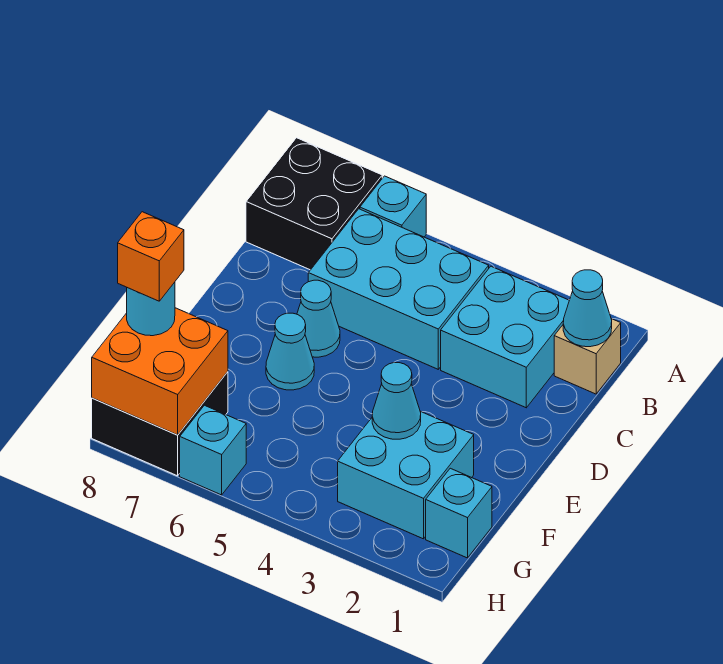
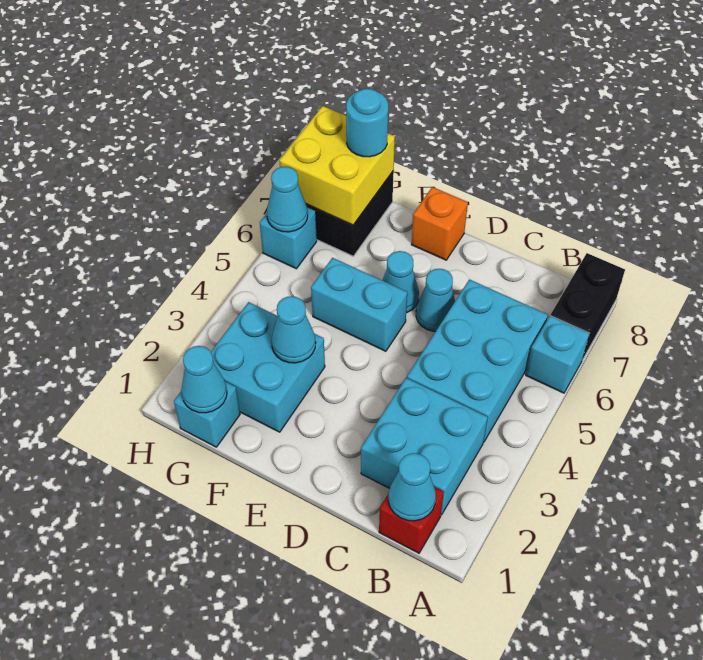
black brick A7:B8 level 1 -> black brick A7:A8 level 1
tan brick B1 level 1 -> red brick B1 level 1
none -> cyan brick E5:F5 level 1
none -> cyan cone G1 level 2
orange brick G7:H8 level 2 -> yellow brick G7:H8 level 2
orange brick G8 level 4 -> orange brick E8 level 1
none -> cyan cone H6 level 2

